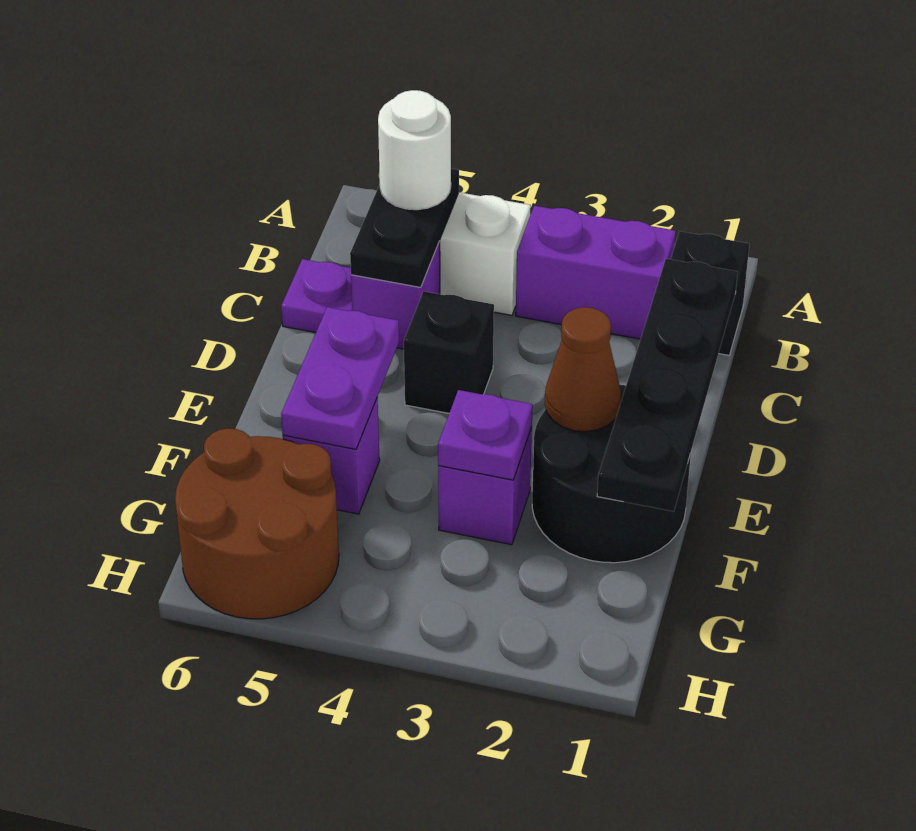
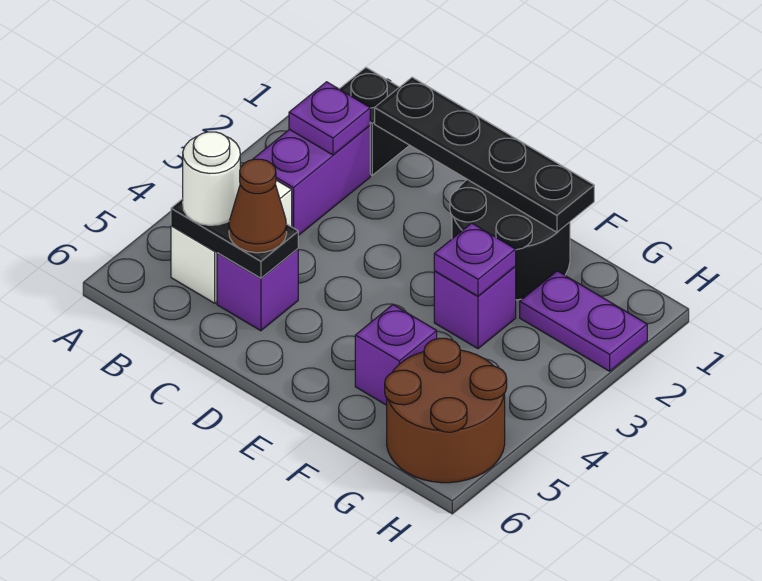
purple plate C6 level 1 -> purple plate B2 level 2
black brick D4 level 1 -> none
brown cone E2 level 2 -> brown cone C5 level 3
purple plate E5:F5 level 2 -> purple plate G2:H2 level 1

